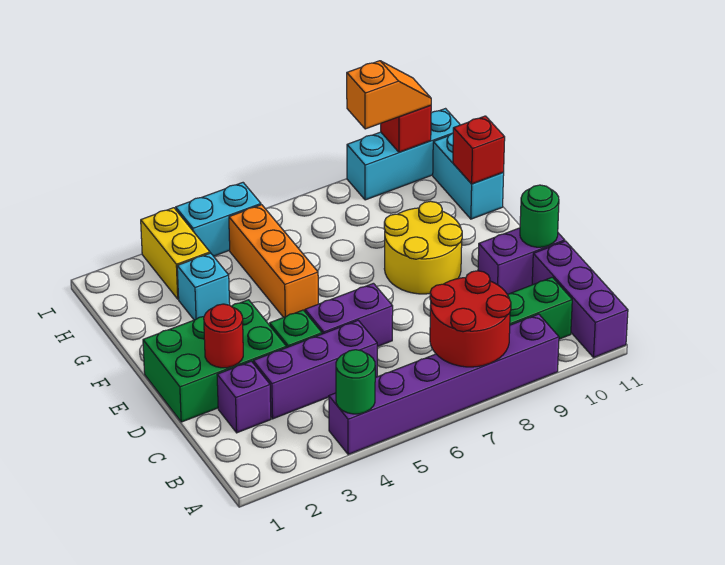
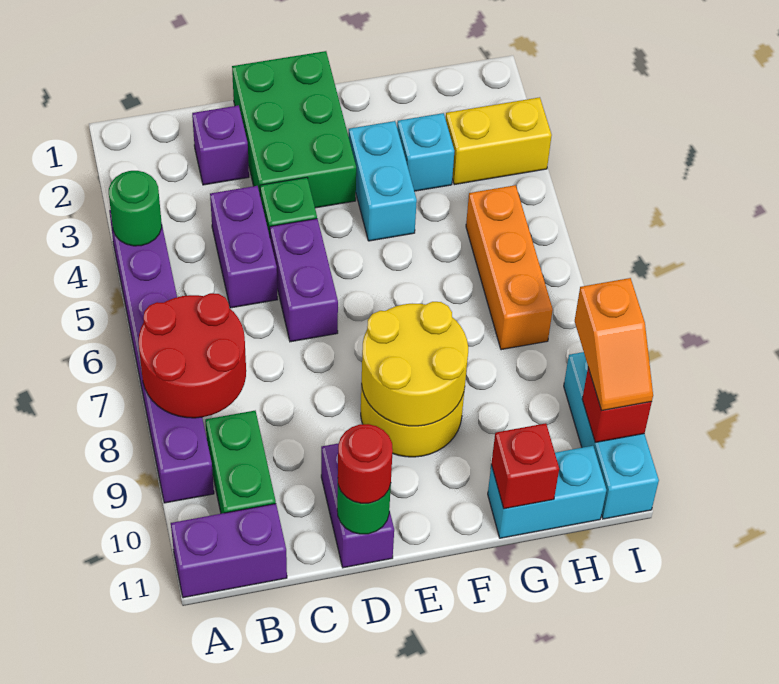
purple brick A11:C11 level 1 -> purple brick A11:B11 level 1
purple brick C3:C5 level 1 -> purple brick C4:C5 level 1
red round brick D2 level 2 -> red round brick D11 level 3
none -> yellow round brick E8:F9 level 2
orange brick F5:H5 level 1 -> orange brick H5:H7 level 1
cyan brick I4:I5 level 1 -> cyan brick F3:F4 level 1

